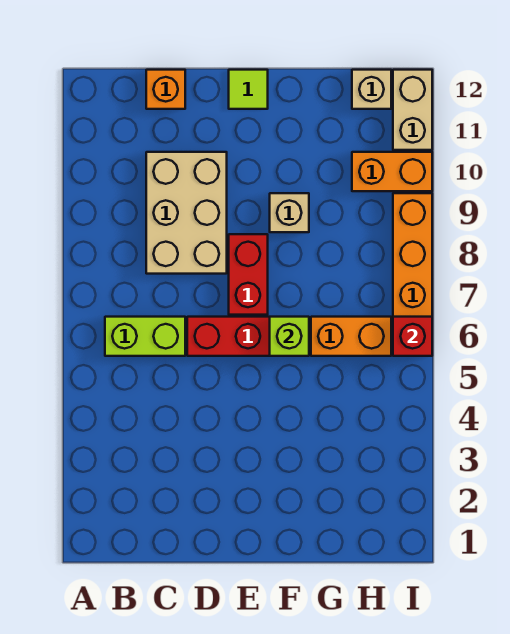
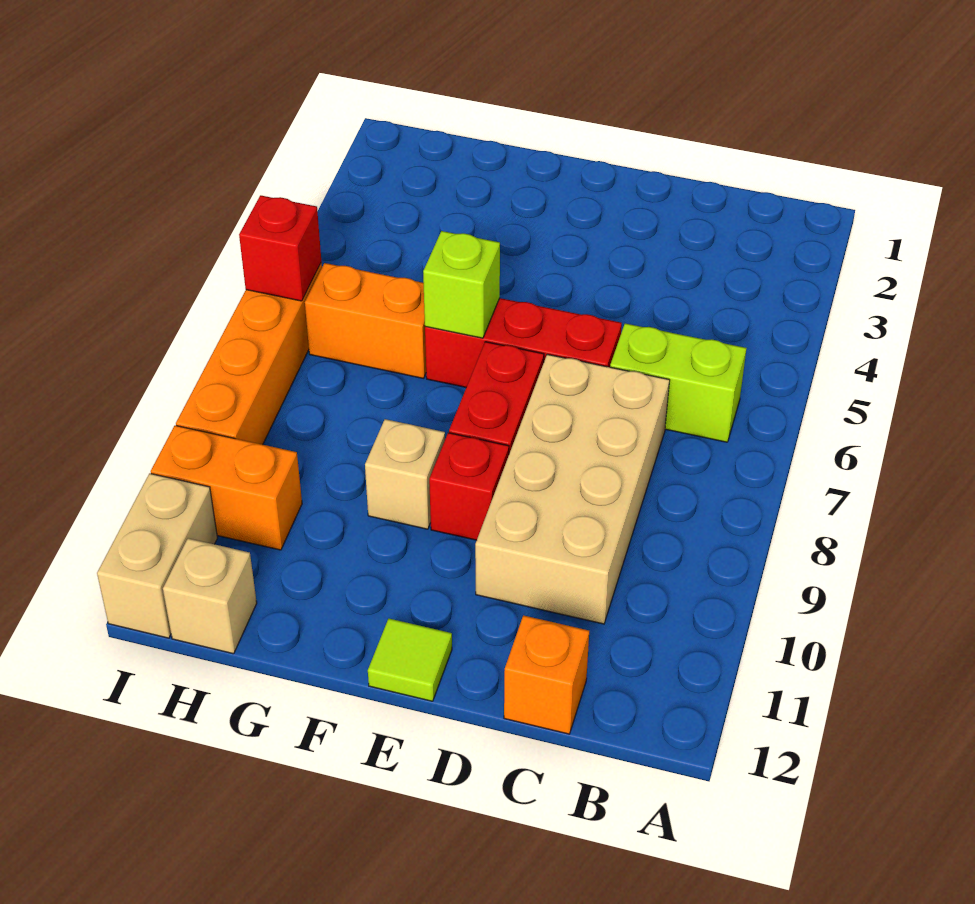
tan brick C8:D10 level 1 -> tan brick C7:D10 level 1
none -> red brick E9 level 1

